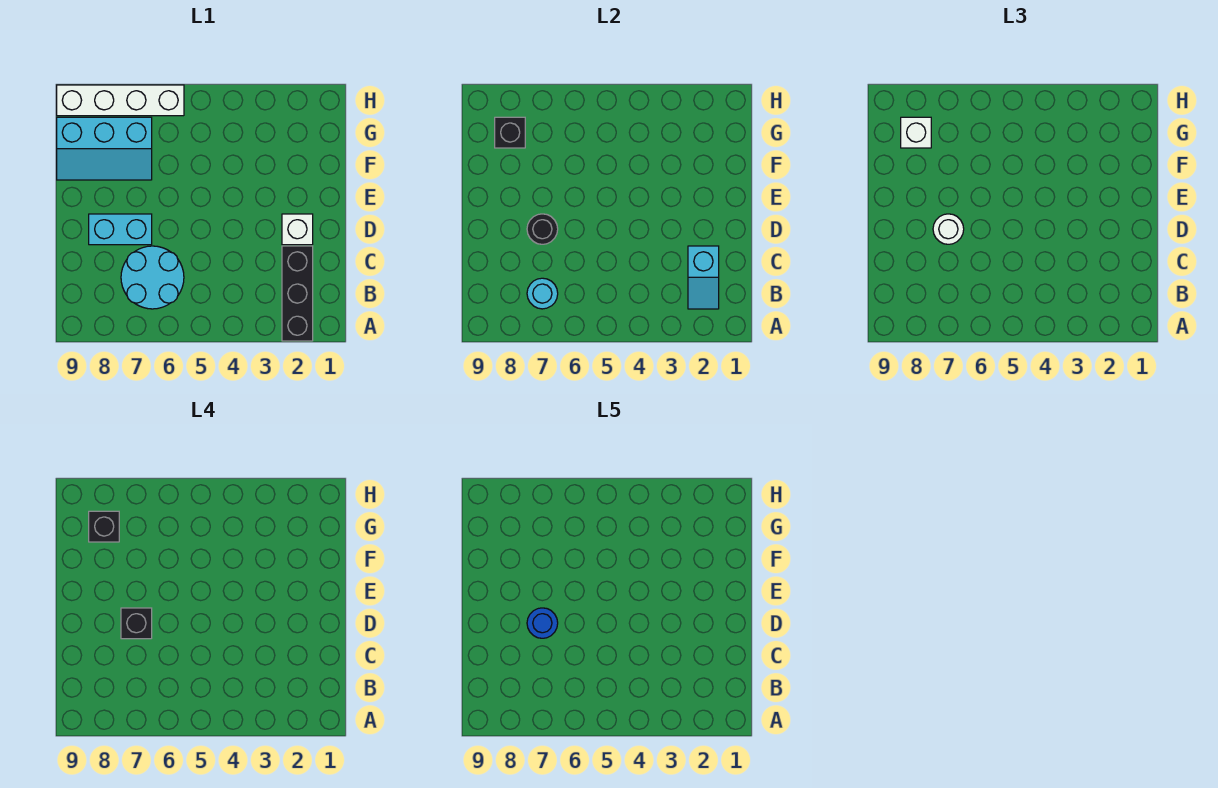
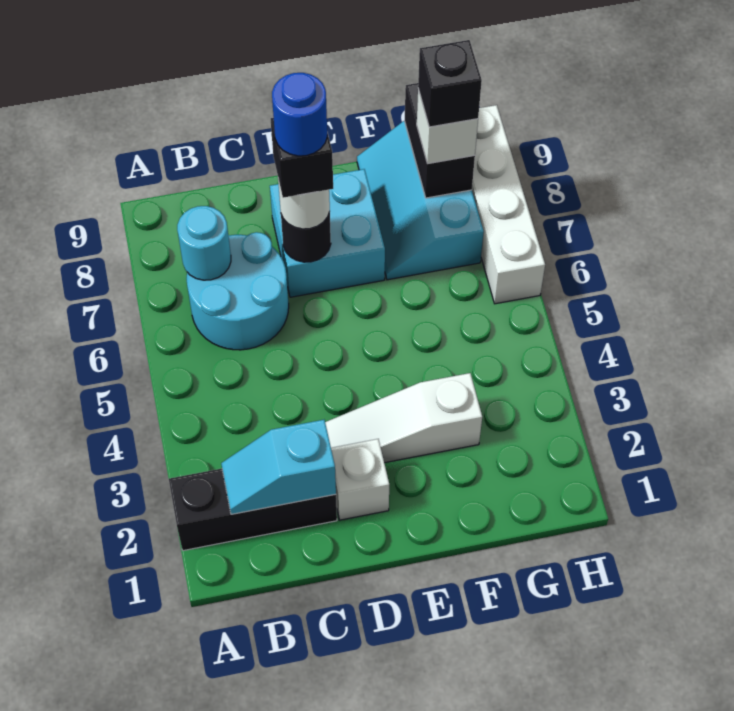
none -> white slope D3:F3 level 1 top F
cyan brick D7:D8 level 1 -> cyan brick D7:E8 level 1
black brick G8 level 2 -> black brick G8:G9 level 2

